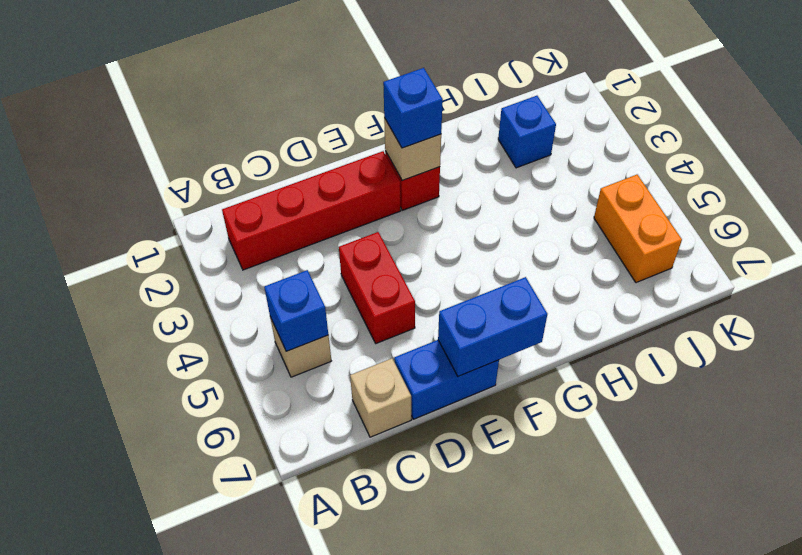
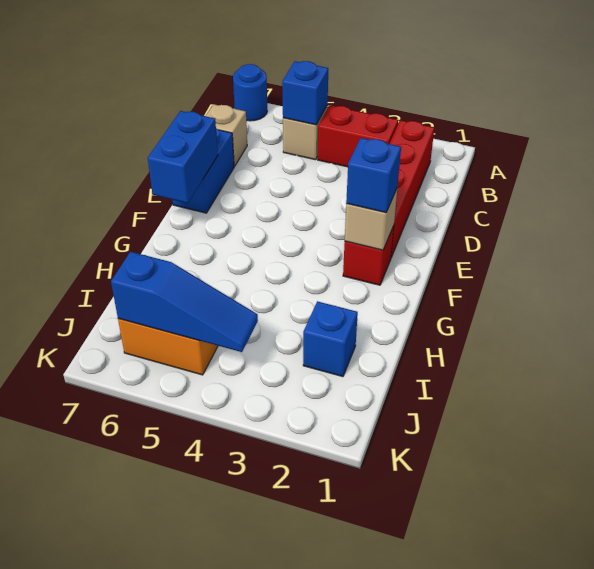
none -> blue round brick A7 level 1
red brick D4:D5 level 1 -> red brick B3:B4 level 1
none -> blue slope J4:J6 level 2 top 6

